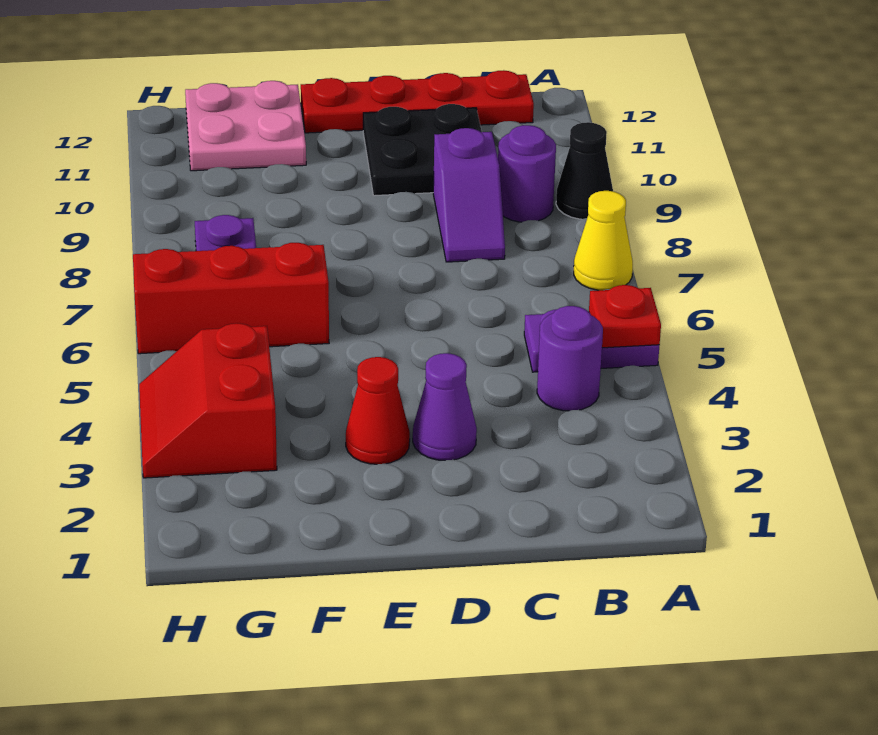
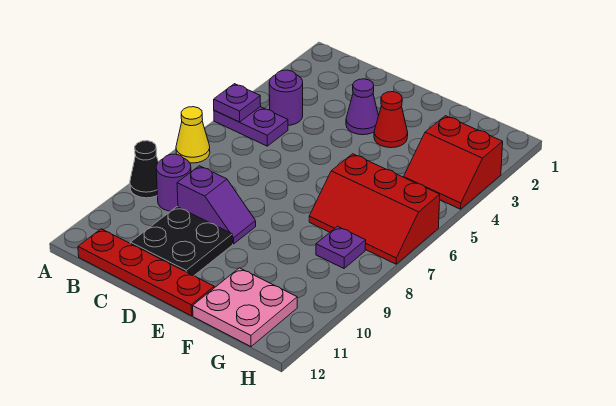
red plate A5 level 2 -> purple plate A5 level 2
purple slope C8:C9 level 1 top 9 -> purple slope C9:D9 level 1 top C
red slope G3:H4 level 1 top G -> red slope G3:H4 level 1 top 3

